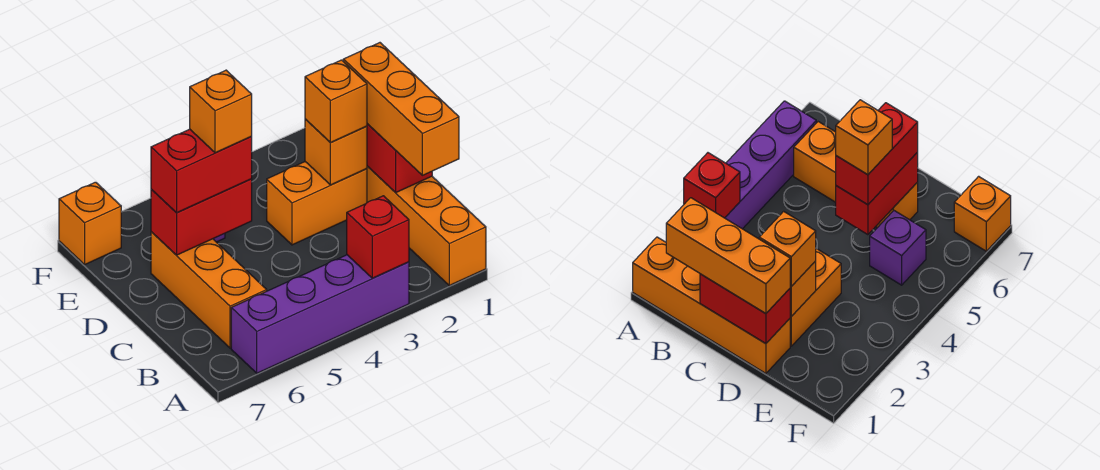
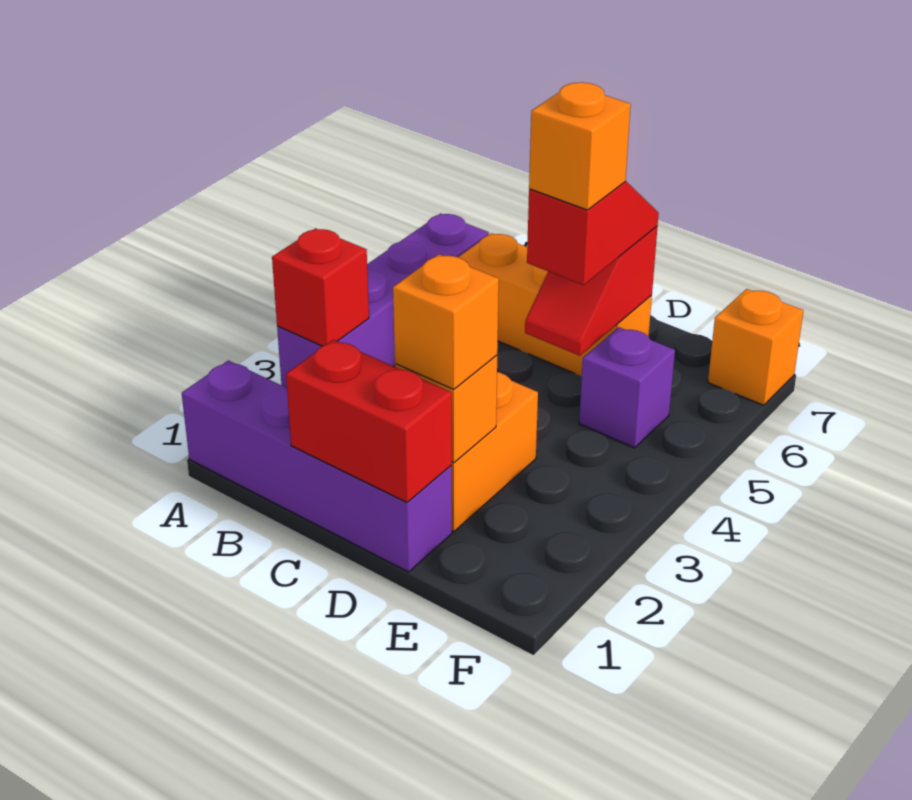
orange brick A1:D1 level 1 -> purple brick A1:D1 level 1
orange brick B1:D1 level 3 -> none
red brick D5:D6 level 2 -> red slope D5:D6 level 2 top 6
red brick D5:D6 level 3 -> red slope D5:D6 level 3 top 5

